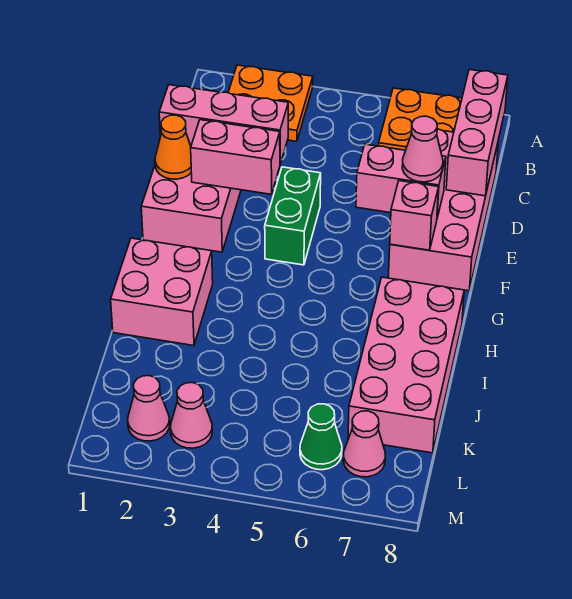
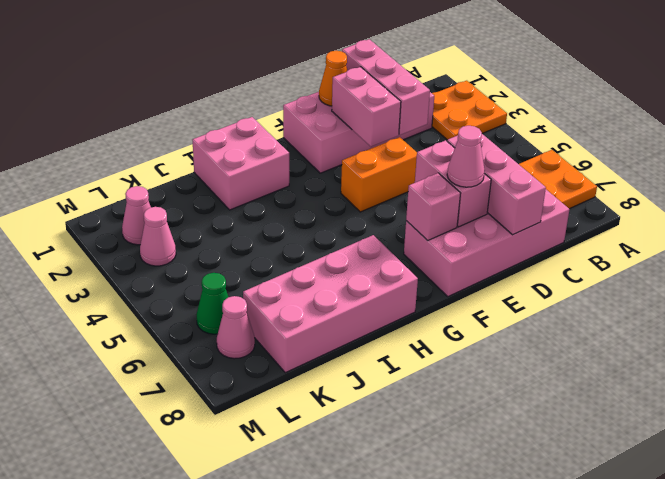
pink brick B8:D8 level 2 -> pink brick D6:D8 level 2
green brick E4:F4 level 1 -> orange brick E4:F4 level 1

